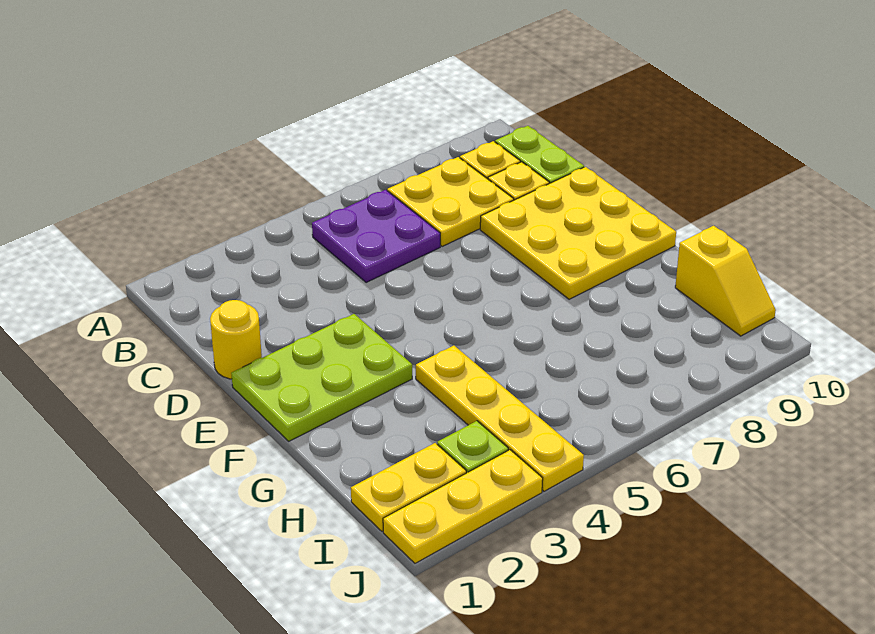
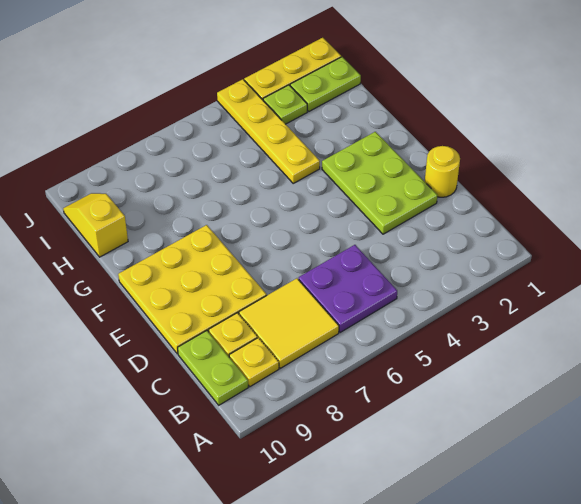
yellow plate B7:C8 level 1 -> yellow tile B7:C8 level 1
lime plate E1:F3 level 1 -> lime plate D2:F3 level 1
yellow plate I1:I2 level 1 -> lime plate I1:I2 level 1

